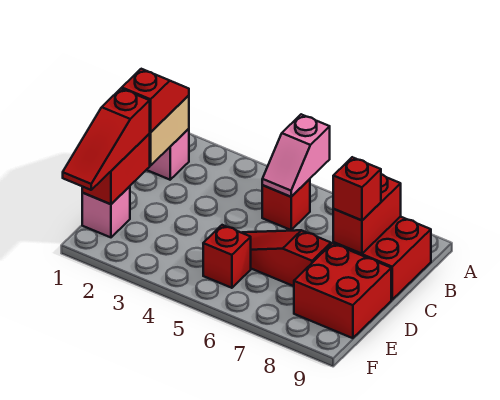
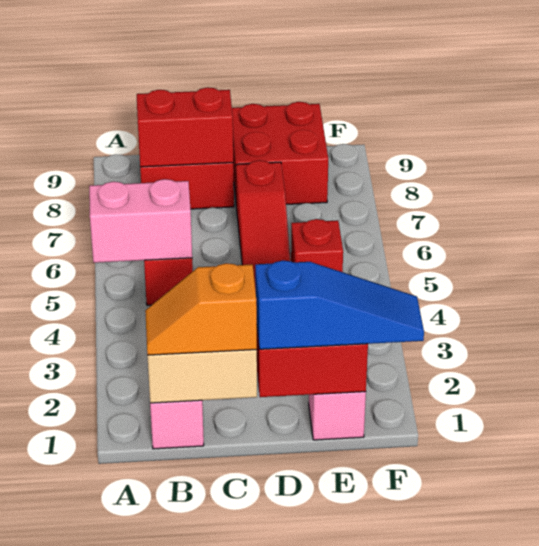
pink slope A5:B5 level 2 top A -> pink brick A5:B5 level 2
red slope B1:C1 level 3 top C -> orange slope B1:C1 level 3 top C
red brick C8 level 3 -> none
red slope D1:F1 level 3 top D -> blue slope D1:F1 level 3 top D

